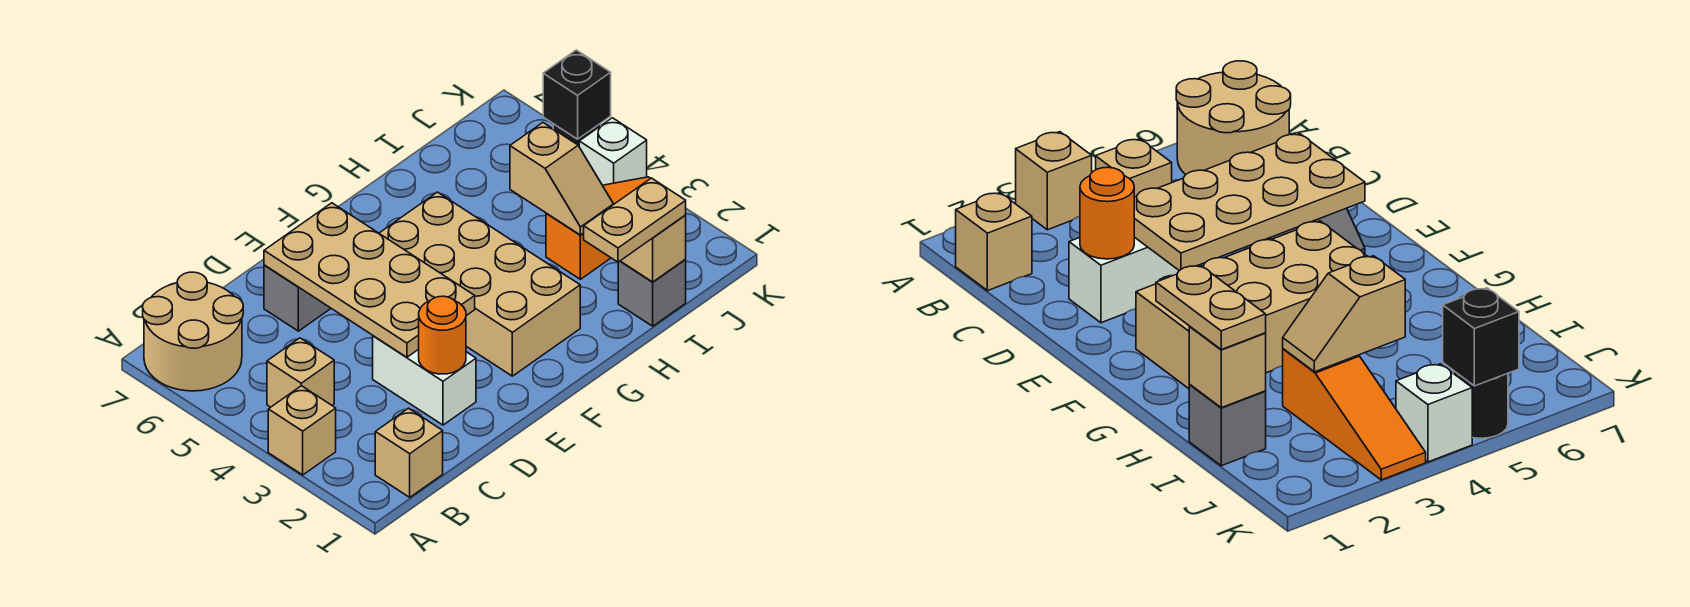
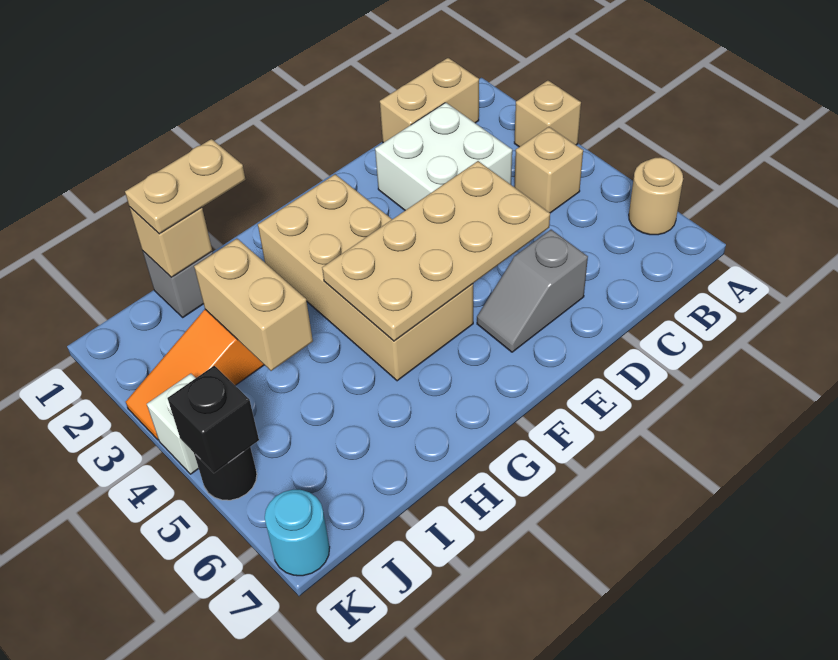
tan round brick A6:B7 level 1 -> tan round brick A6 level 1
tan brick B1 level 1 -> tan brick B1:C1 level 1
white brick D2:D3 level 1 -> white brick C2:D3 level 1
orange round brick D2 level 2 -> none
tan plate D3:E6 level 2 -> tan plate D4:G5 level 2
tan slope I3:I4 level 2 top 4 -> tan brick I3:I4 level 2
none -> cyan round brick K7 level 1

